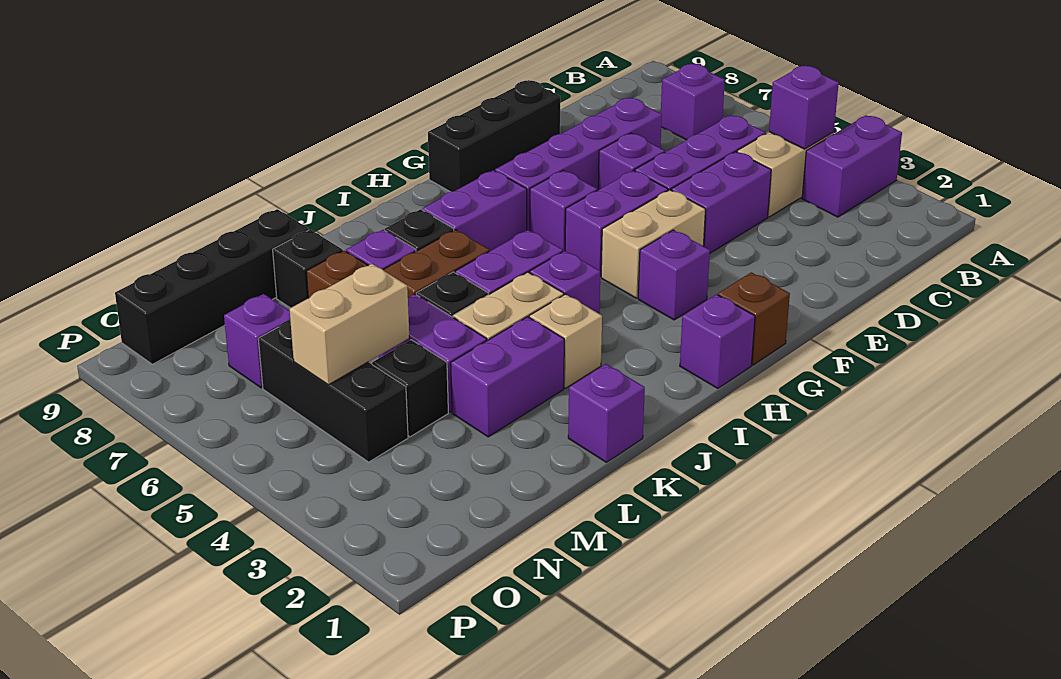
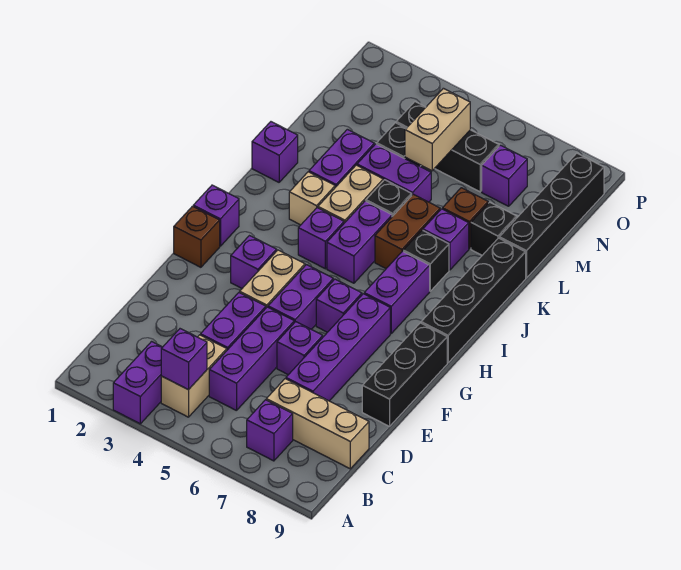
none -> tan brick C7:C9 level 1
none -> black brick H9:K9 level 1

